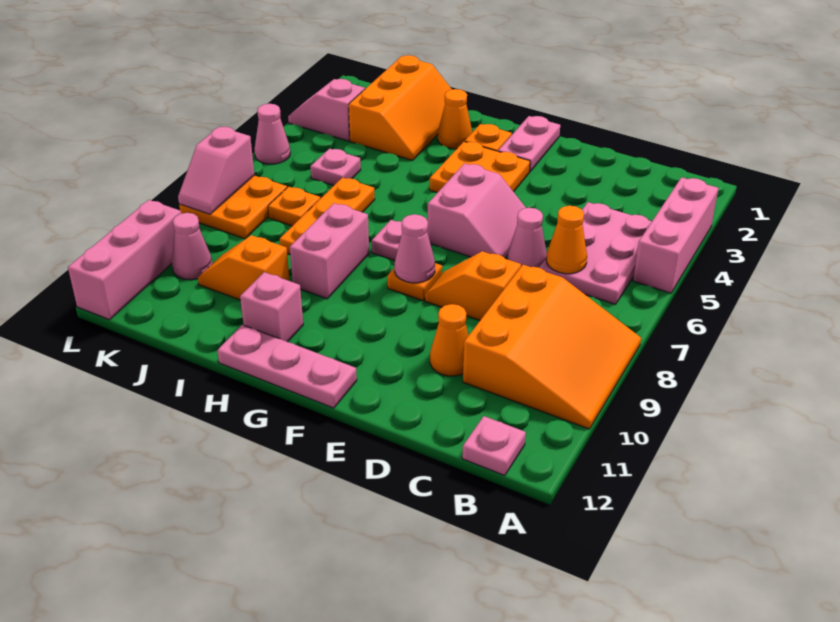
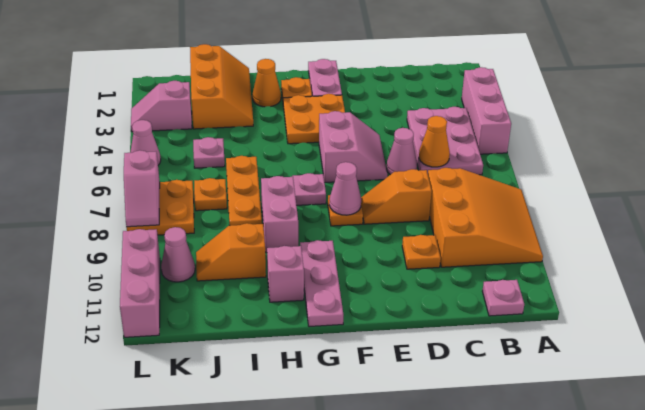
orange cone D10 level 1 -> orange plate D10 level 1
pink plate F12:H12 level 1 -> pink plate G10:G12 level 1

